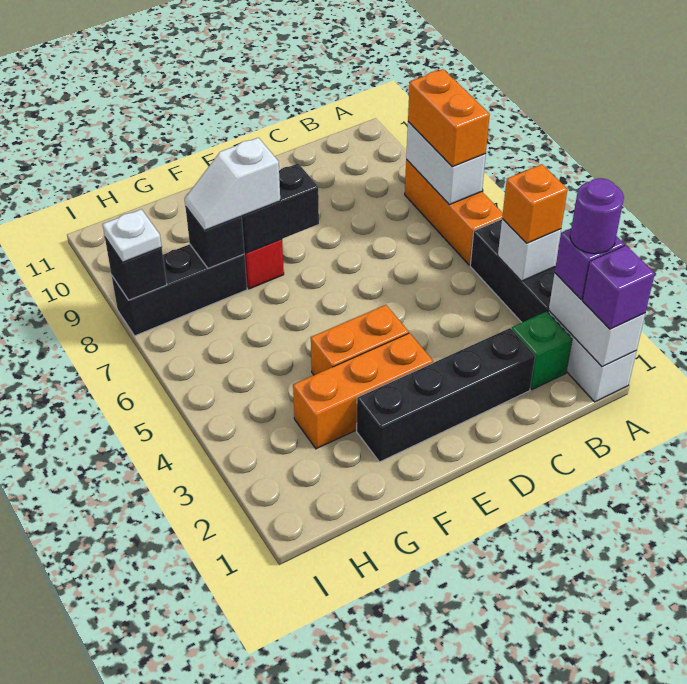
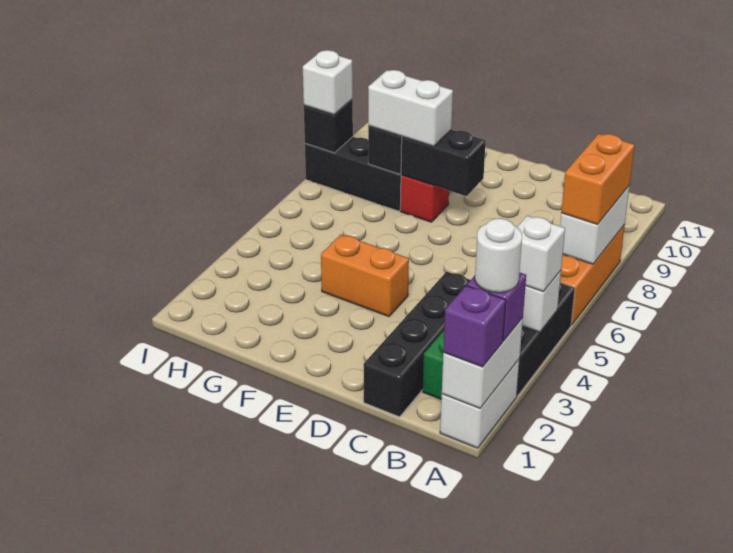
purple round brick A2 level 4 -> white round brick A2 level 4
orange brick A4 level 3 -> white brick A4 level 3
black brick C2:F2 level 1 -> black brick C1:C4 level 1
orange brick E3:G3 level 1 -> none
white slope F8:G8 level 3 top F -> white brick F8:G8 level 3
white plate I8 level 3 -> white brick I8 level 3

